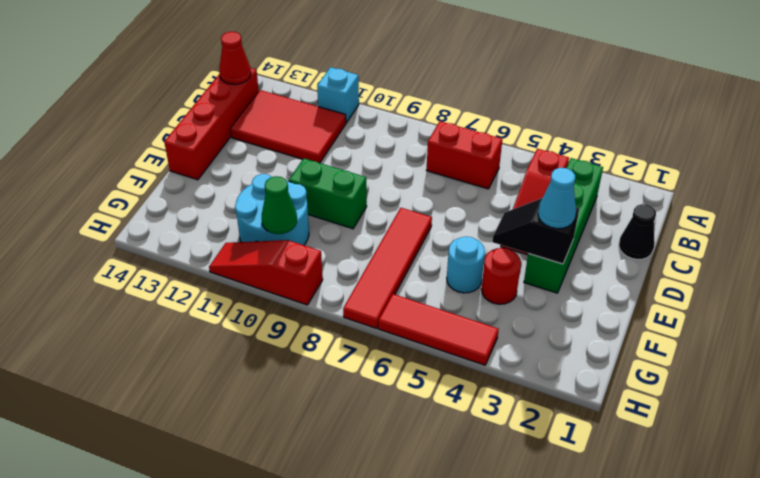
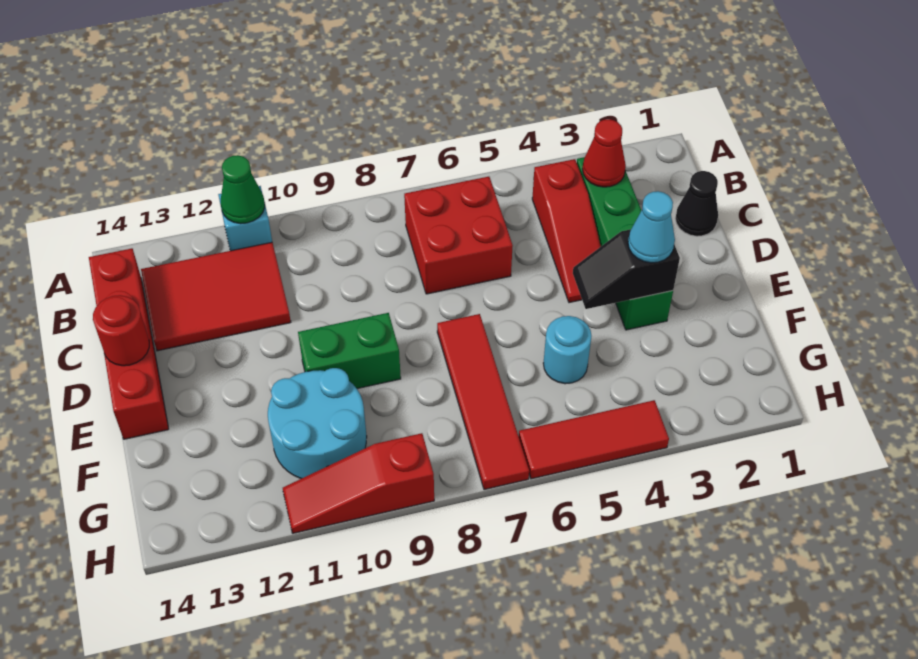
red brick B6:B7 level 1 -> red brick B6:C7 level 1
red cone B14 level 2 -> red cone B3 level 2
red round brick F4 level 1 -> red round brick D14 level 2
green cone G10 level 2 -> green cone A11 level 2

